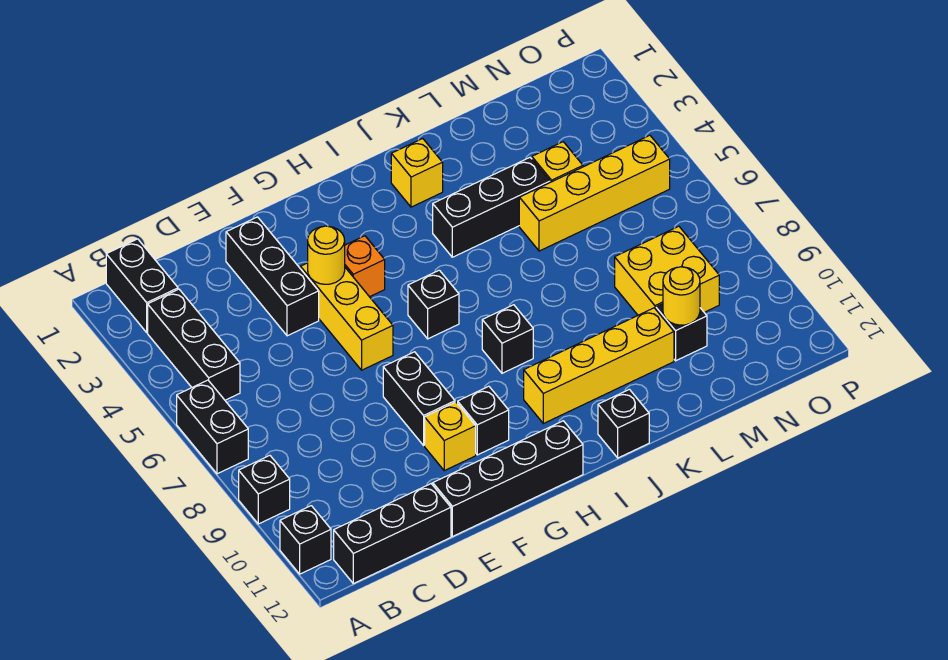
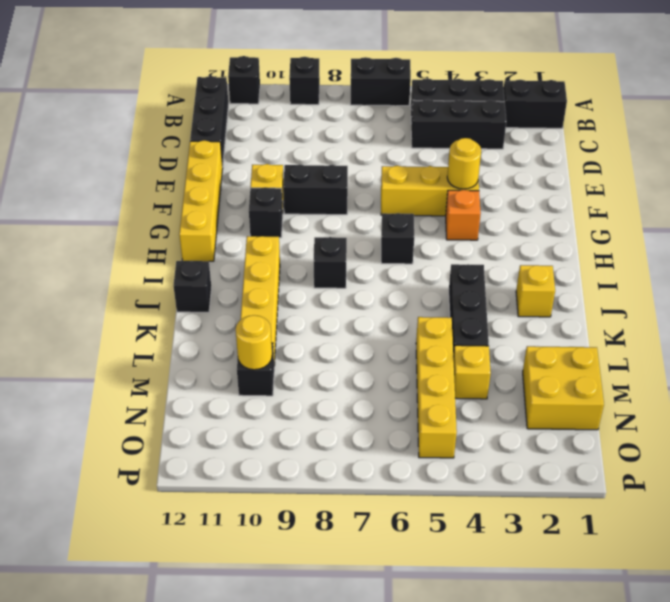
black brick E2:E4 level 1 -> black brick C3:C5 level 1
black brick E12:H12 level 1 -> yellow brick E12:H12 level 1
yellow brick M8:N9 level 1 -> yellow brick M1:N2 level 1

